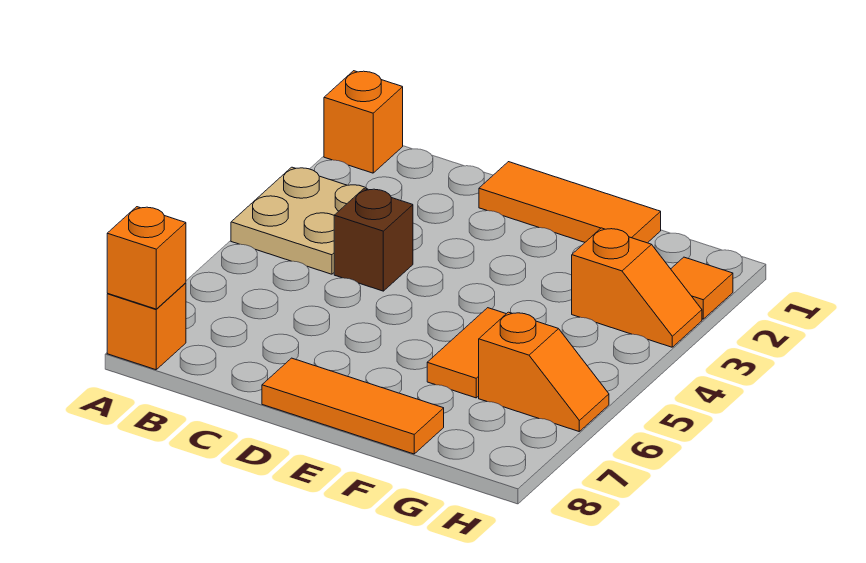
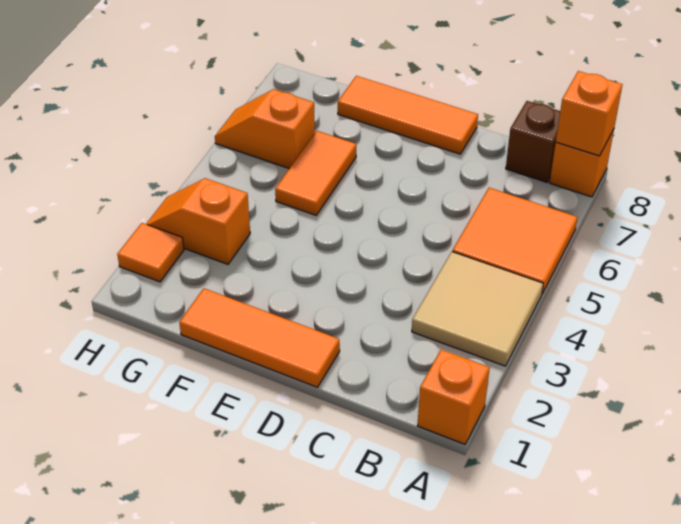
tan plate A3:B4 level 1 -> tan tile A3:B4 level 1
none -> orange tile A5:B6 level 1
brown brick C4 level 1 -> brown brick B8 level 1

